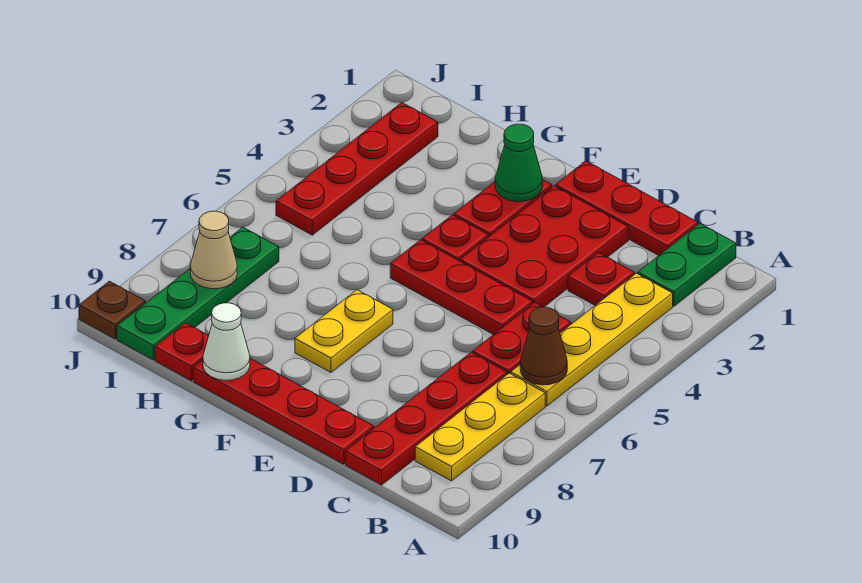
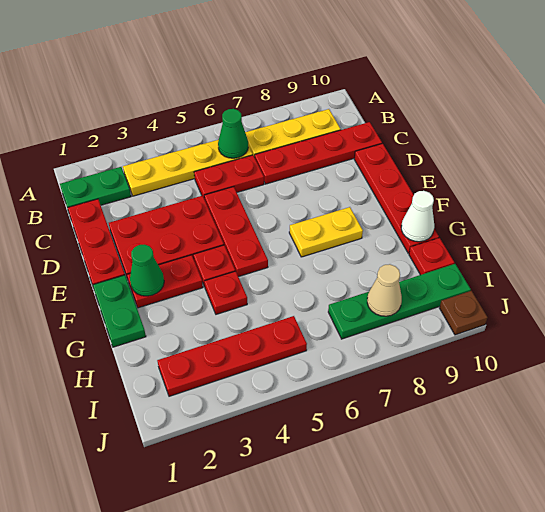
brown cone B6 level 2 -> green cone B6 level 2
red plate C3 level 1 -> red plate G4 level 1
none -> green plate F1:G1 level 1

